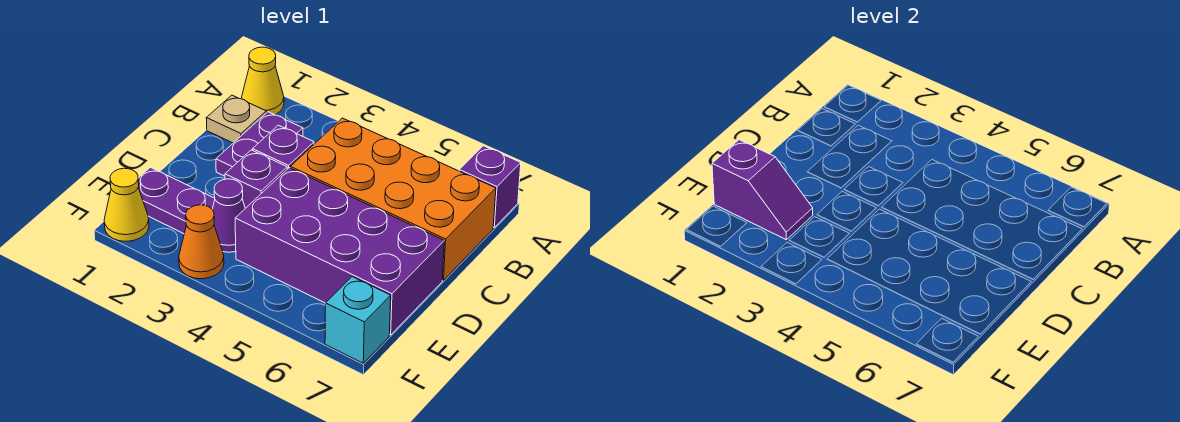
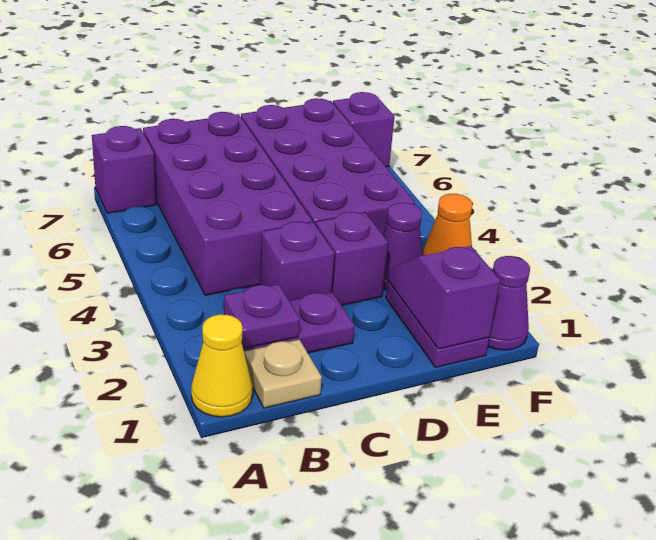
none -> purple plate B2 level 2
orange brick B4:C7 level 1 -> purple brick B4:C7 level 1
yellow cone F1 level 1 -> purple cone F1 level 1
cyan brick F7 level 1 -> purple brick F7 level 1

